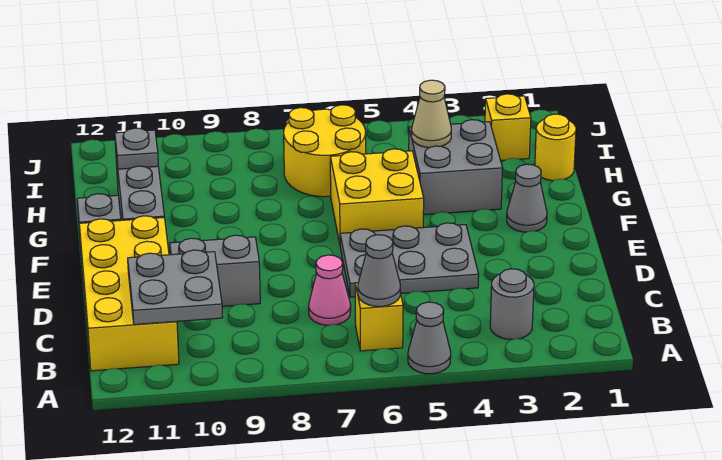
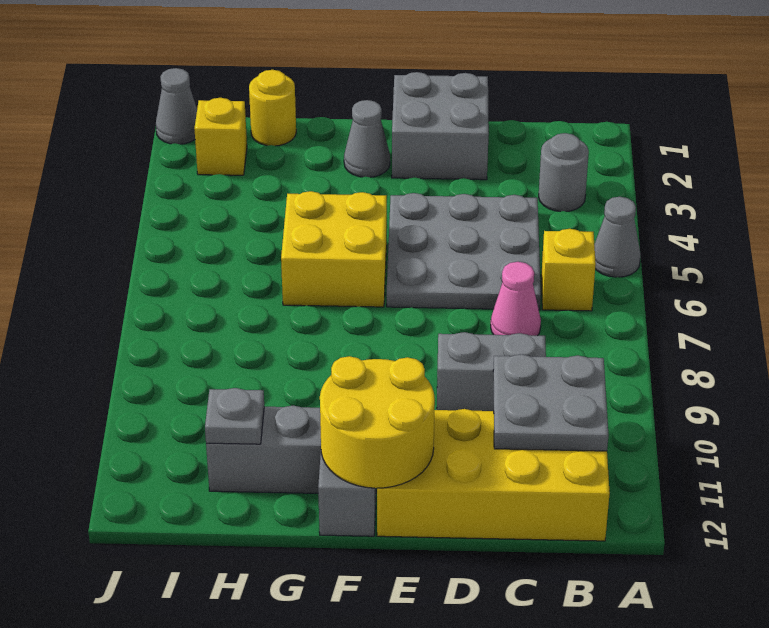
grey cone B6 level 2 -> grey cone J1 level 1
grey plate D4:E6 level 1 -> grey plate C4:E6 level 1
grey brick D9:D10 level 1 -> grey brick C9:D9 level 1
grey brick G3:H4 level 1 -> grey brick D1:E2 level 1
tan cone H4 level 2 -> none
yellow round brick H6:I7 level 1 -> yellow round brick E11:F12 level 2

